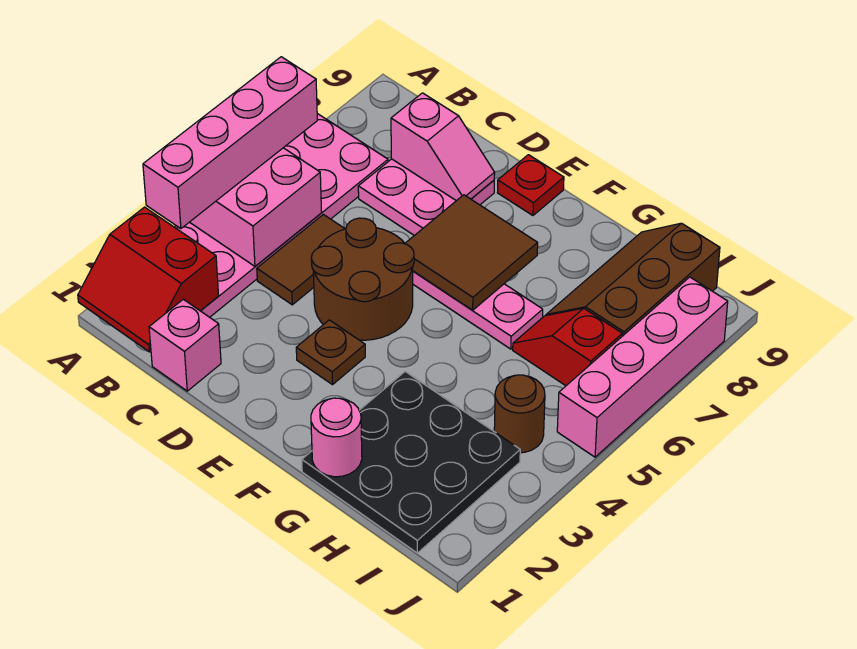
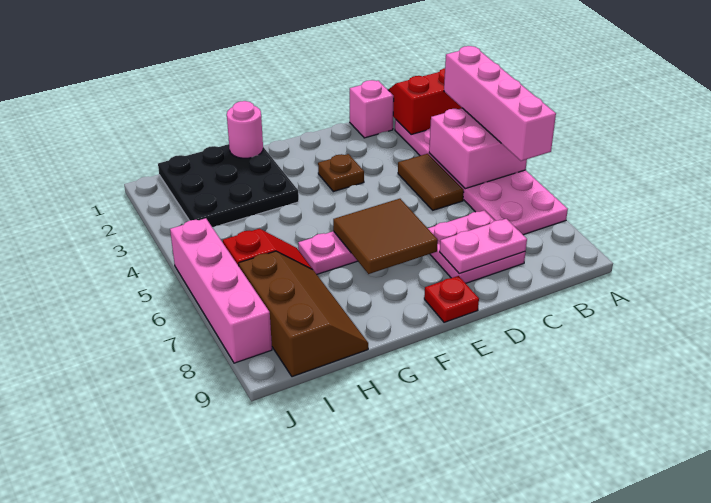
pink slope C8:D8 level 2 top C -> pink plate C8:D8 level 2
brown round brick D4:E5 level 1 -> none
brown round brick I4 level 1 -> none

